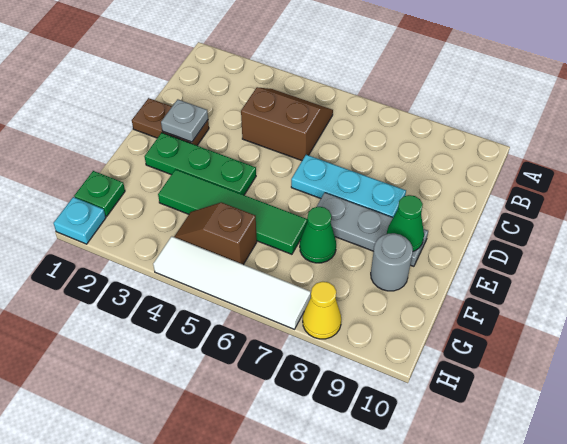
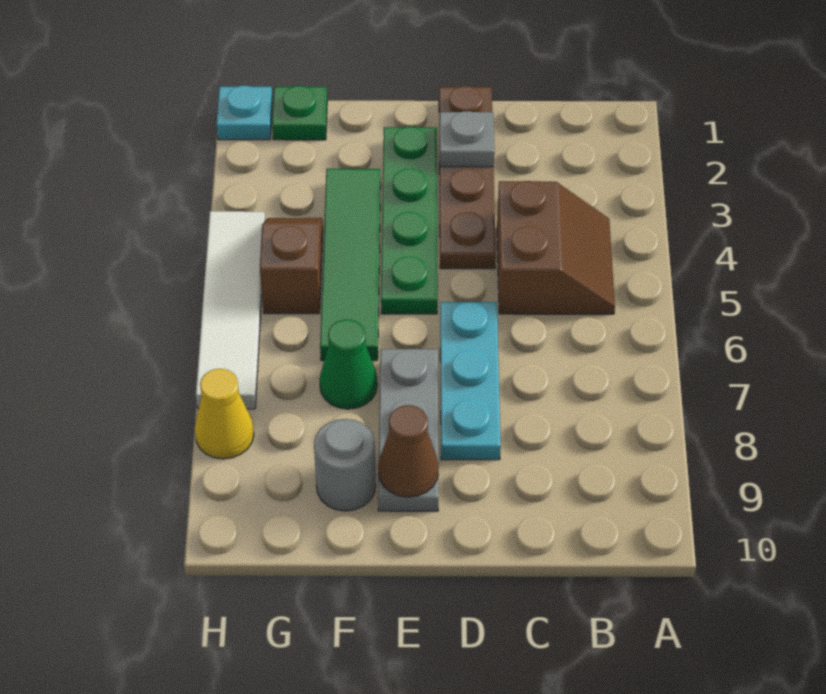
brown plate D1:D2 level 1 -> brown plate D1:D4 level 1
green plate E2:E4 level 1 -> green plate E2:E5 level 1
green cone E9 level 2 -> brown cone E9 level 2

